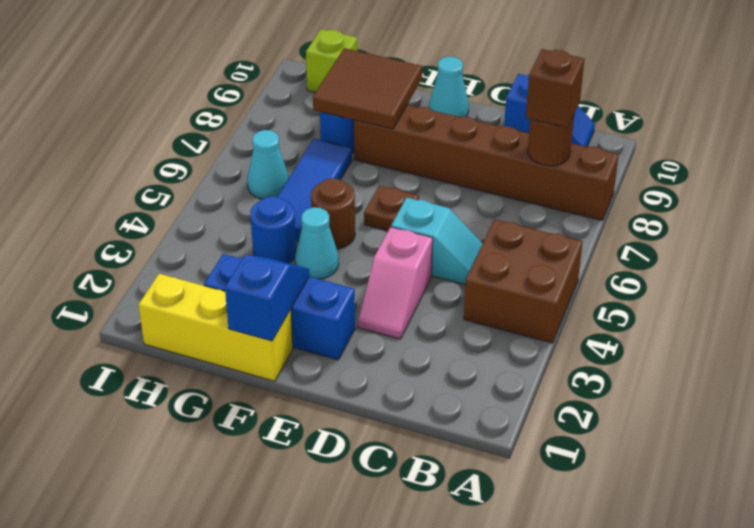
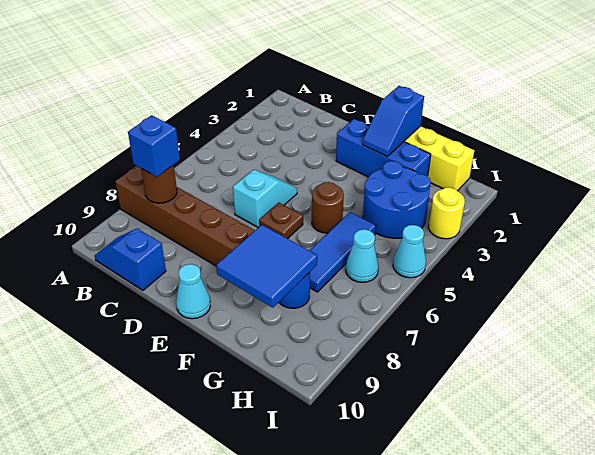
brown brick A4:B5 level 1 -> none
brown brick B8 level 3 -> blue brick B8 level 3
cyan slope C5:D5 level 1 top D -> cyan slope D5:D6 level 1 top 6
pink slope D3:D4 level 1 top 4 -> none
cyan cone F4 level 1 -> cyan cone I5 level 1
brown tile F8:G9 level 2 -> blue tile F8:G9 level 2
blue round brick G4 level 1 -> blue round brick G3:H4 level 1
lime brick H10 level 1 -> none
none -> yellow round brick I3 level 1

